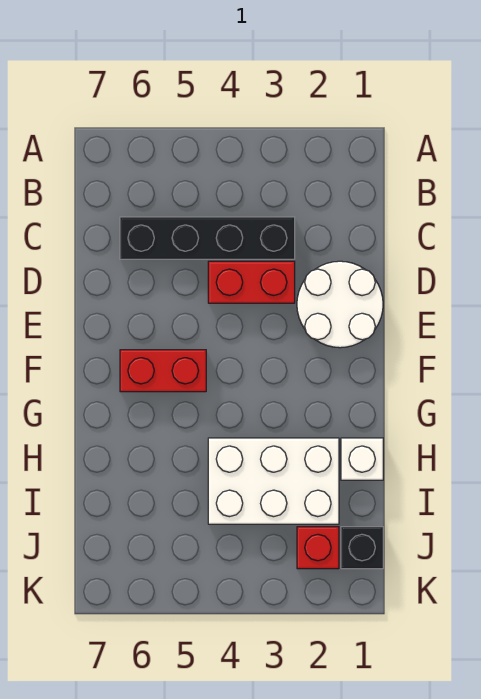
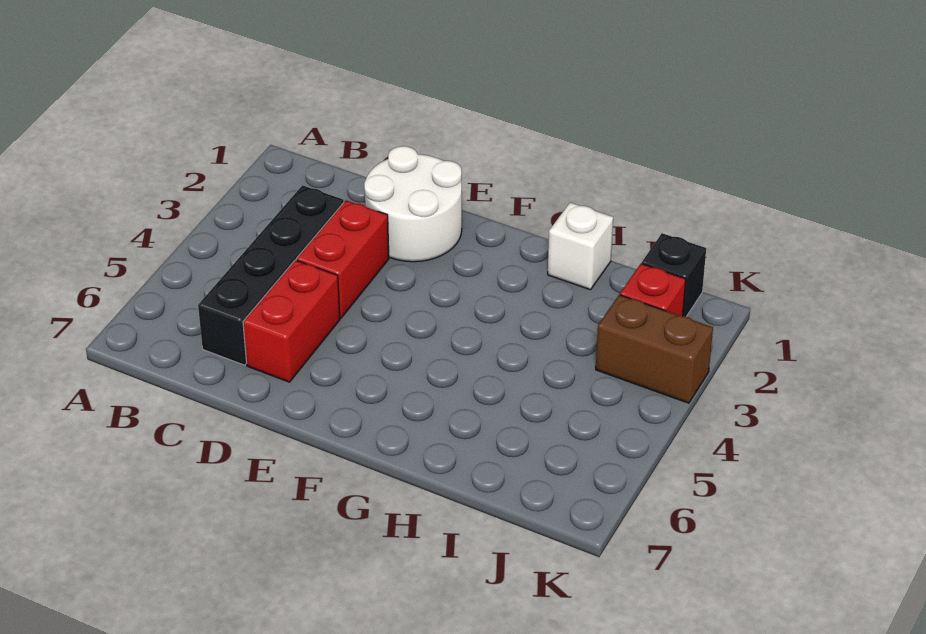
red brick F5:F6 level 1 -> red brick D5:D6 level 1
white brick H2:I4 level 1 -> none
none -> brown brick J3:K3 level 1

